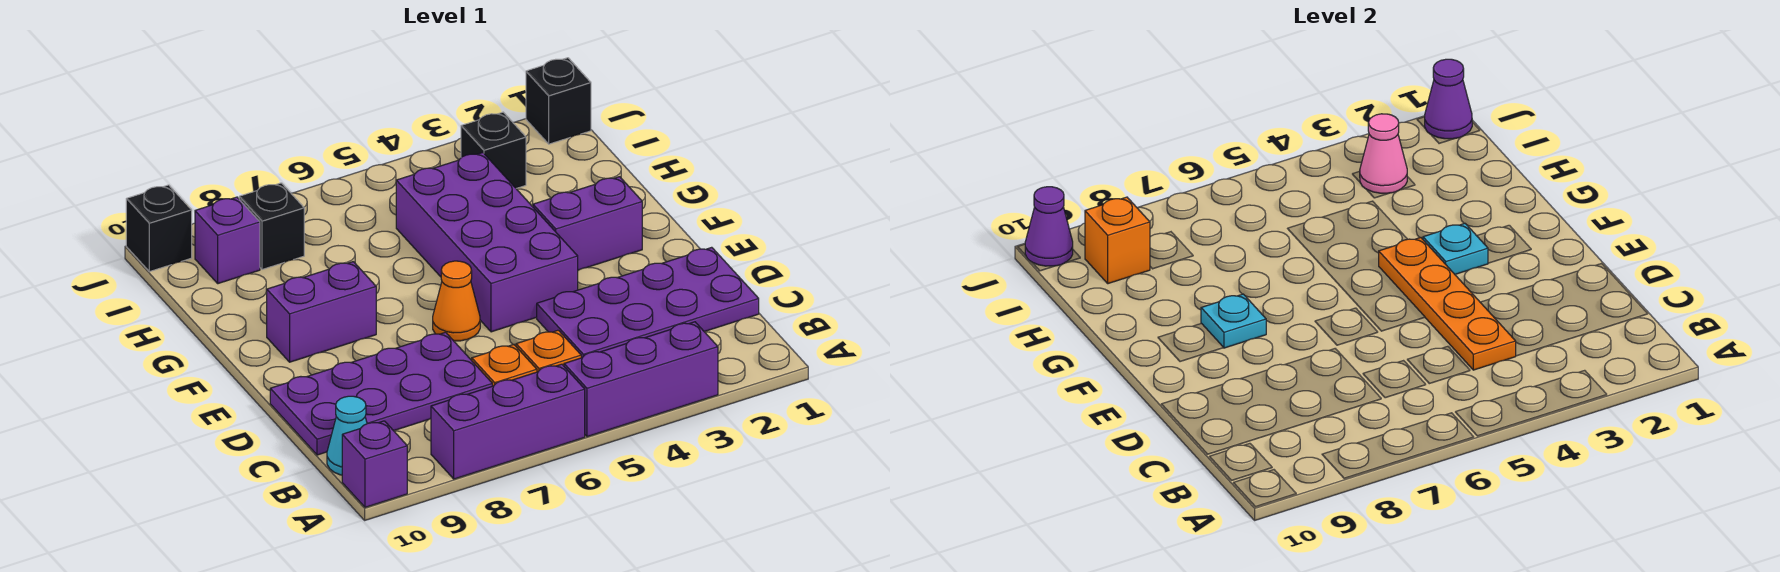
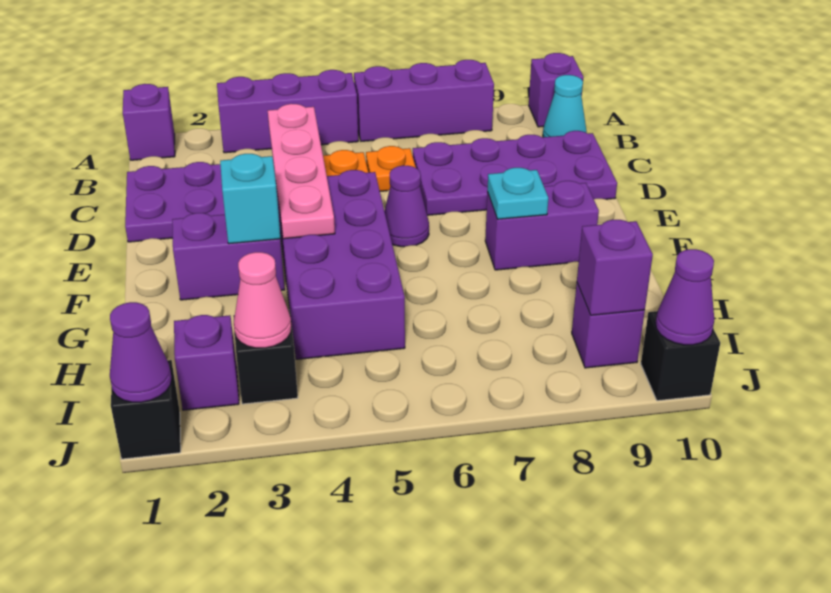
none -> purple brick A1 level 1
orange plate C4:F4 level 2 -> pink plate C4:F4 level 2
orange cone E6 level 1 -> purple cone E6 level 1
cyan plate F3 level 2 -> cyan brick F3 level 2
none -> purple brick I2 level 1
black brick I8 level 1 -> none
orange brick I9 level 2 -> purple brick I9 level 2

